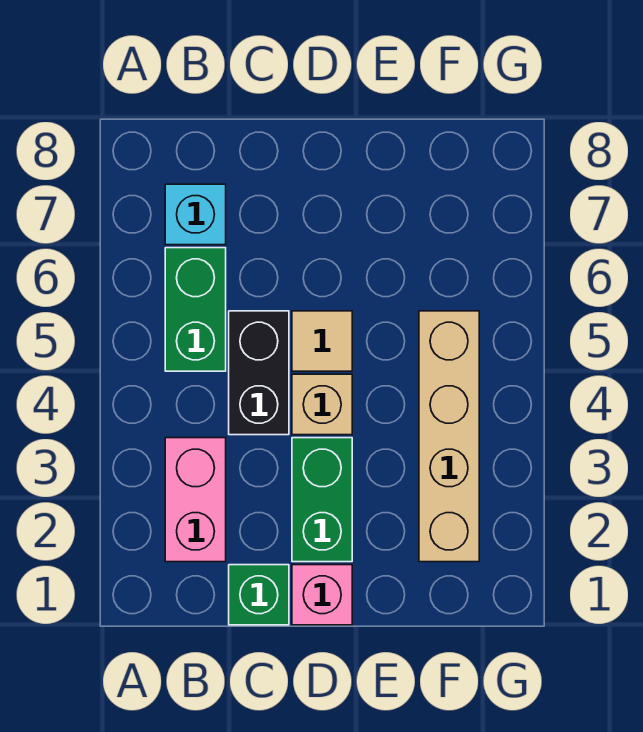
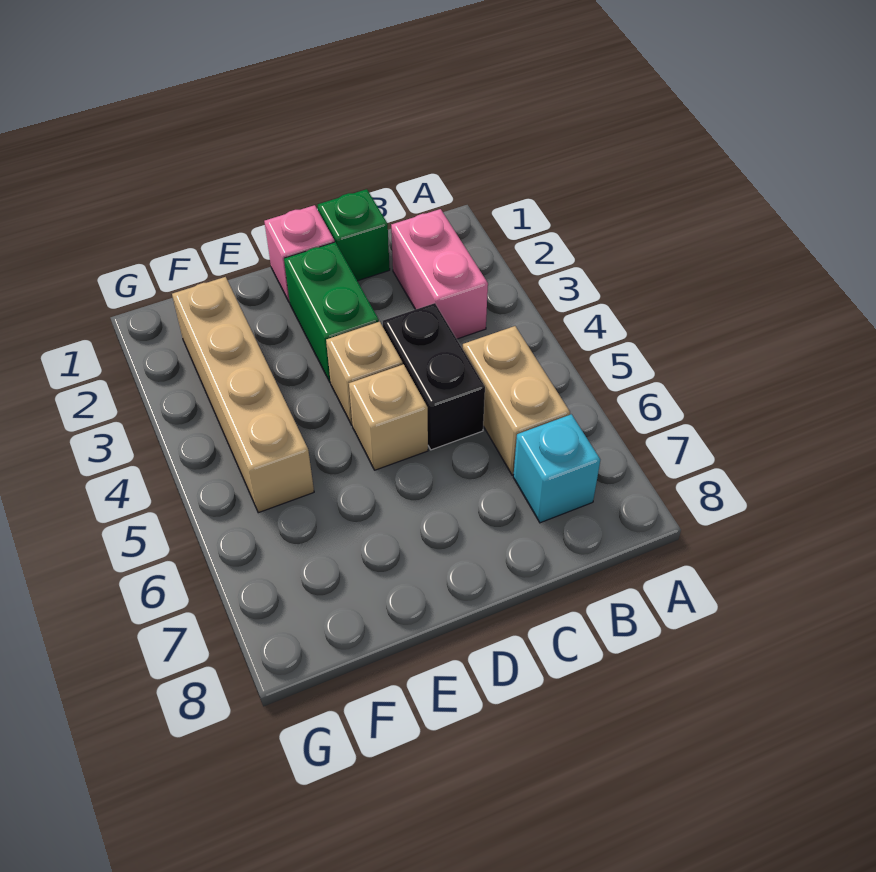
green brick B5:B6 level 1 -> tan brick B5:B6 level 1
tan tile D5 level 1 -> tan brick D5 level 1

